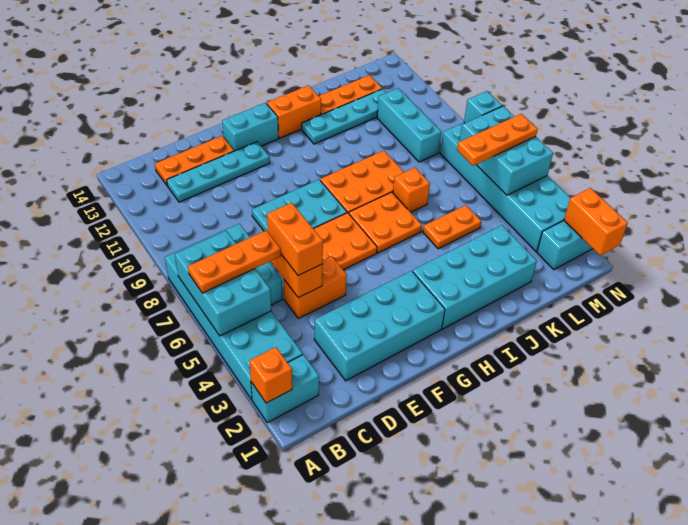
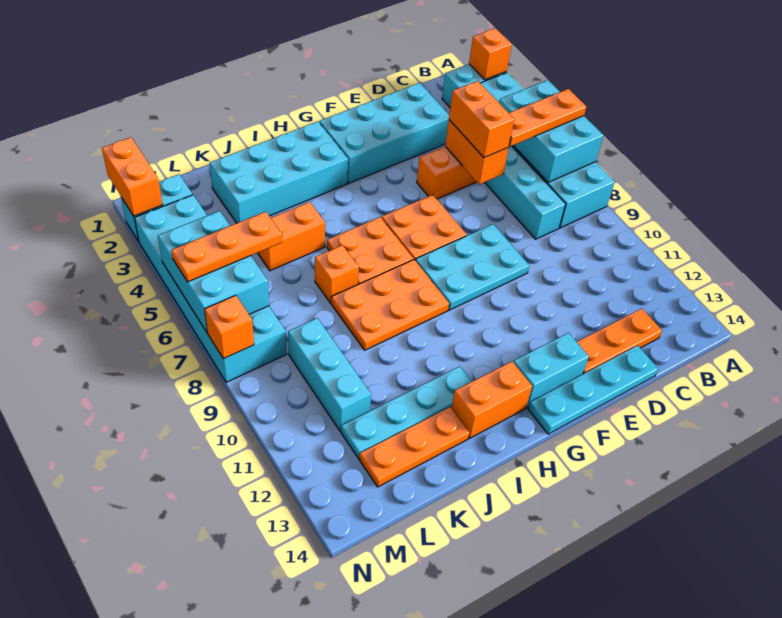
cyan plate C12:F12 level 1 -> cyan plate D14:G14 level 1
orange plate J5:K5 level 1 -> orange brick J5:K5 level 1
cyan brick N8 level 2 -> orange brick N8 level 2

